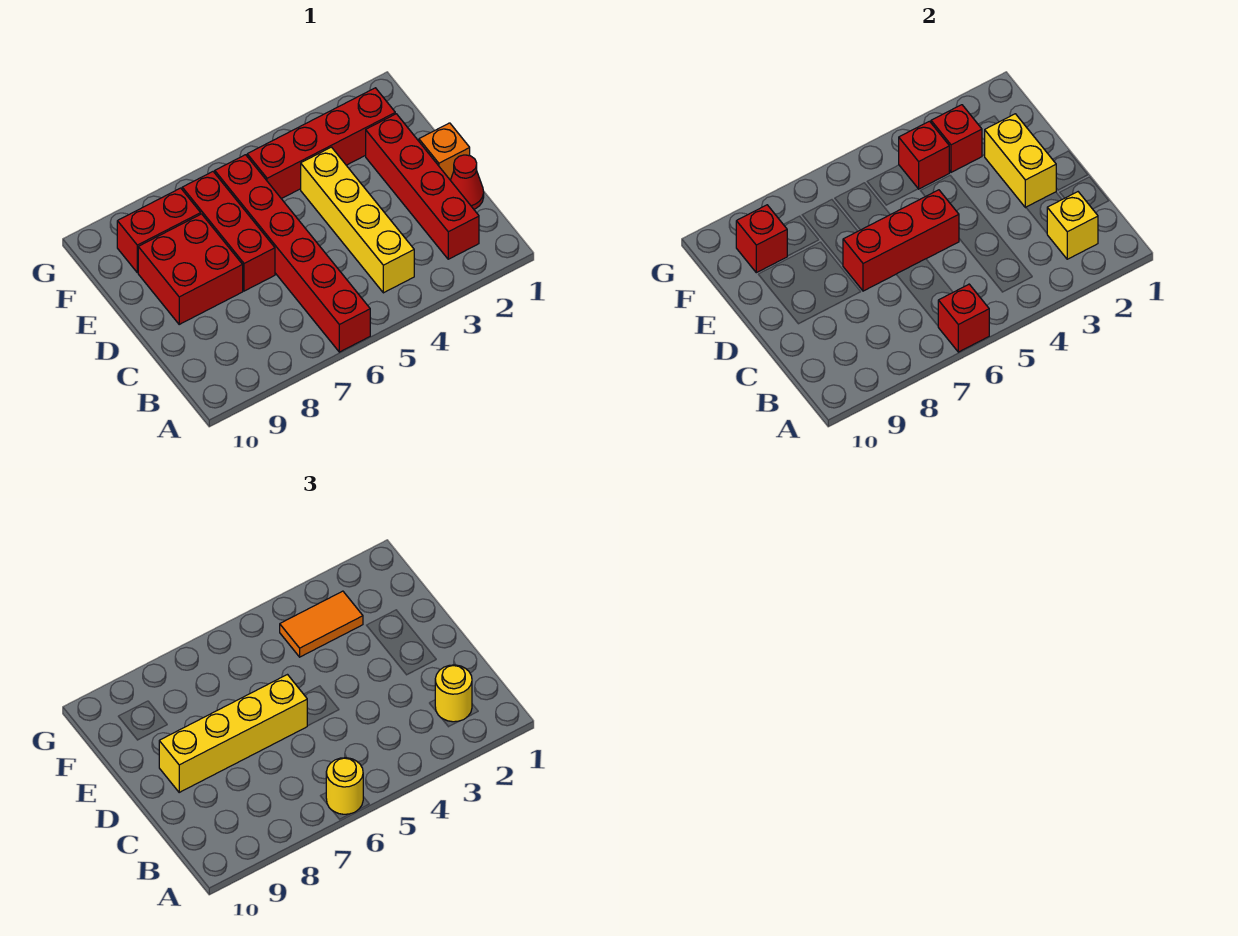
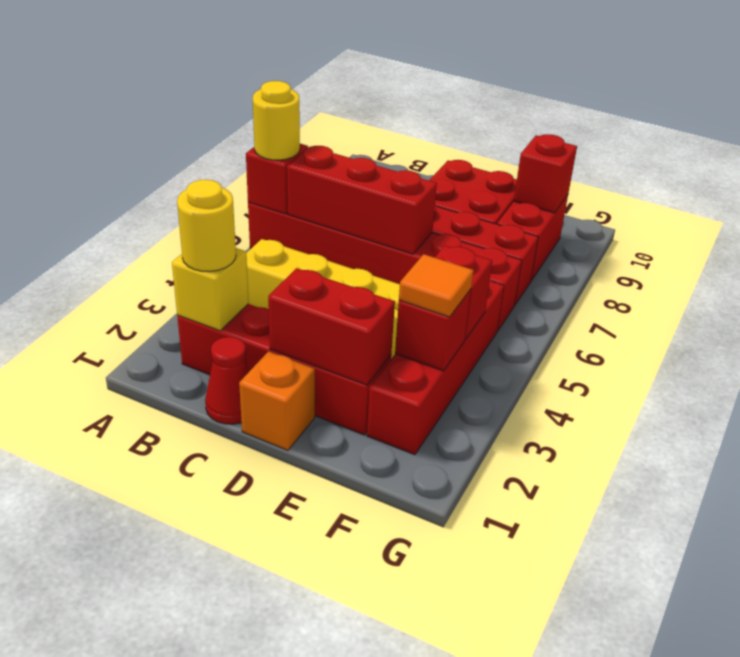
yellow brick D2:E2 level 2 -> red brick D2:E2 level 2
red brick D5:D7 level 2 -> red brick B6:D6 level 2
yellow brick D6:D9 level 3 -> none
orange tile F3:F4 level 3 -> orange tile F3 level 3

